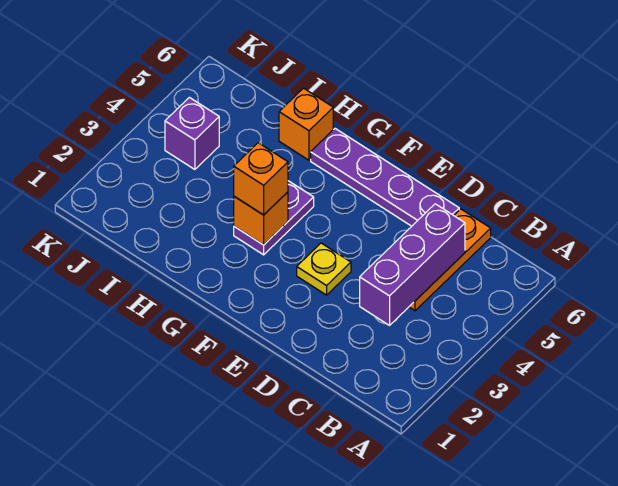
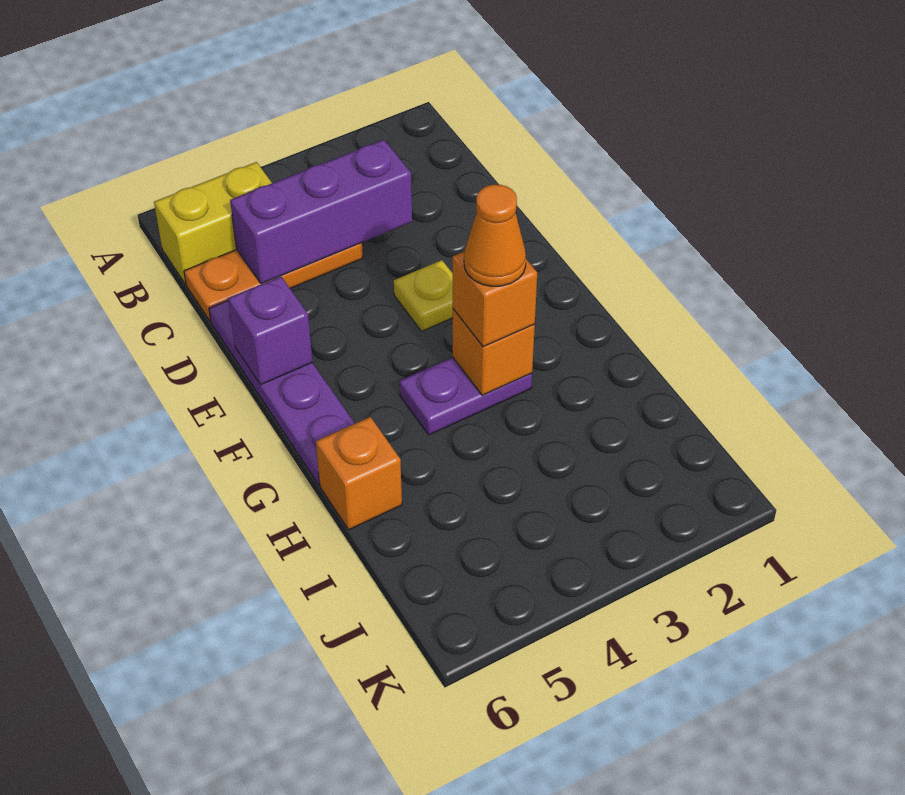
none -> yellow brick B5:B6 level 1
none -> orange cone G3 level 4
purple brick J4 level 1 -> purple brick E6 level 2

